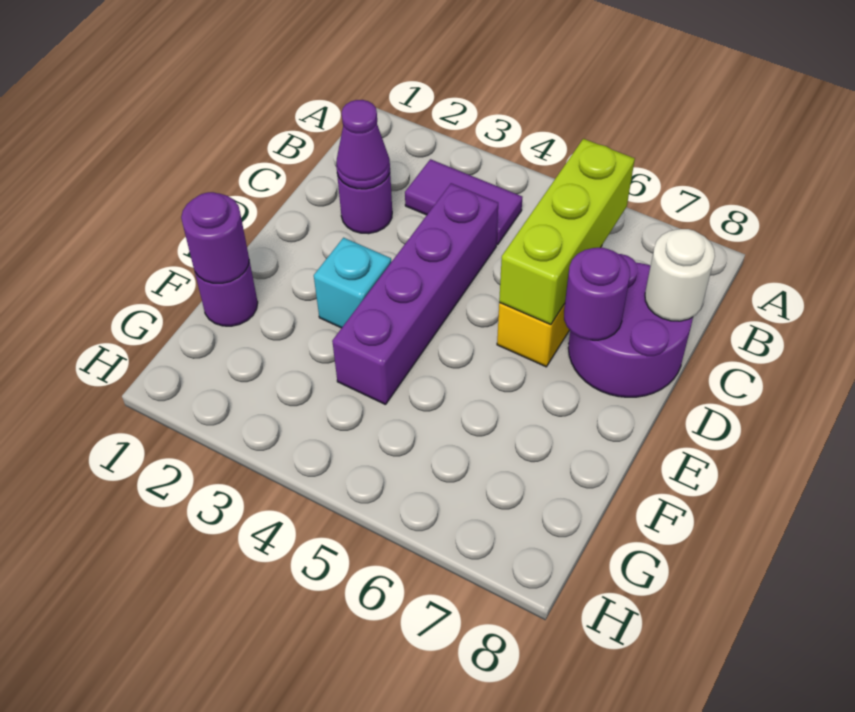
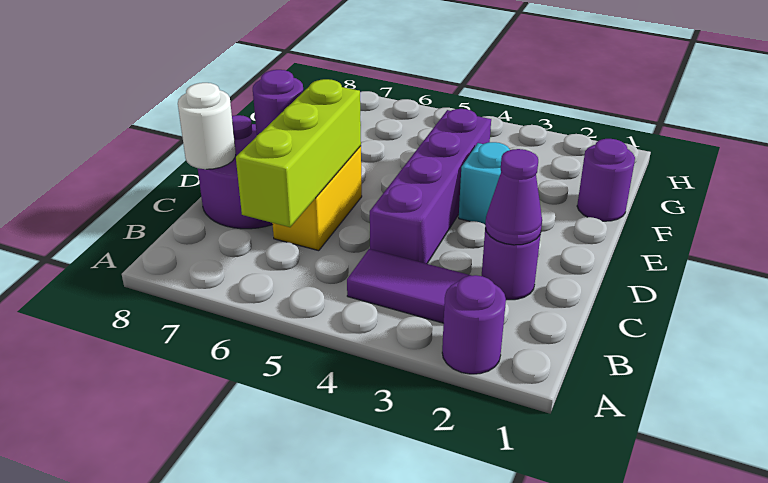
purple round brick F1 level 2 -> purple round brick A2 level 1

